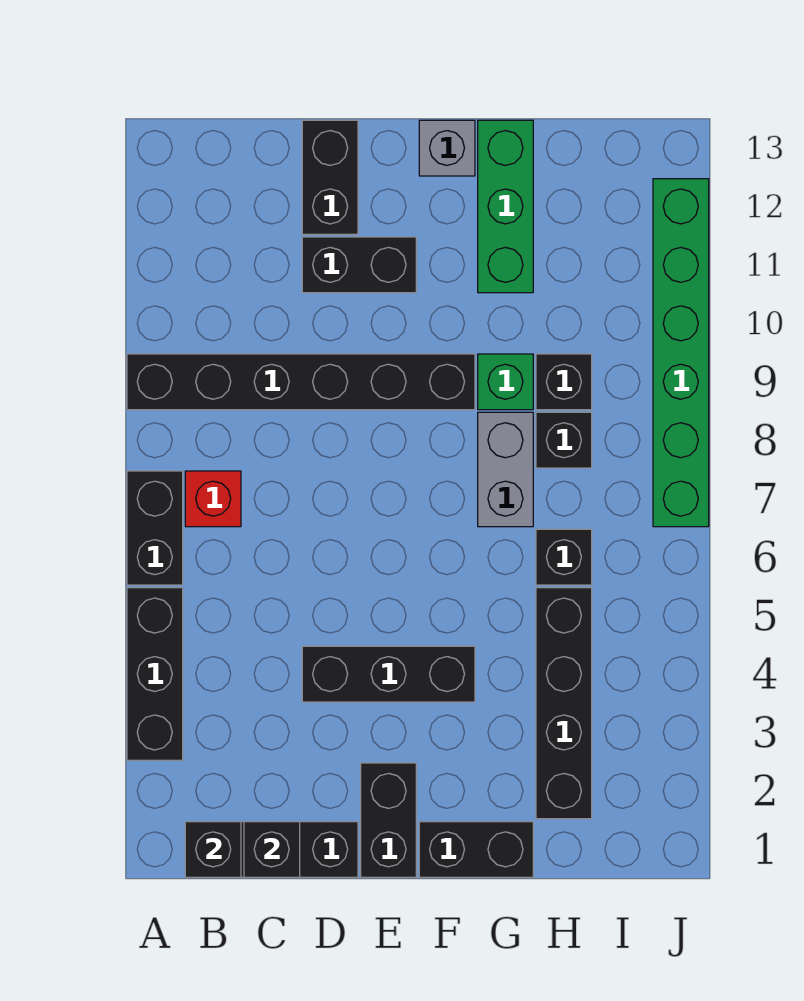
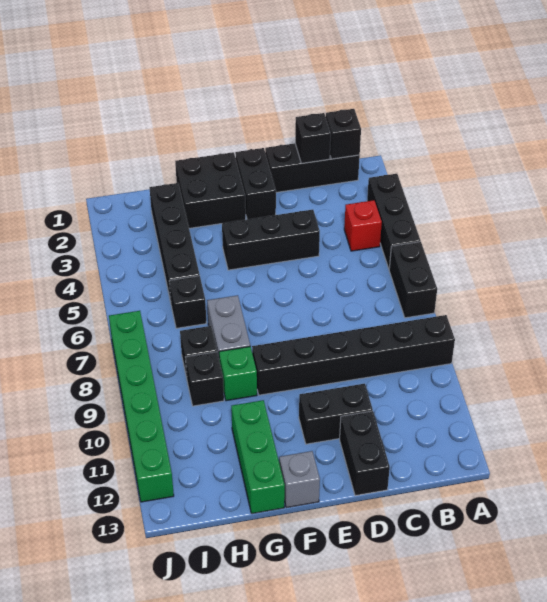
red brick B7 level 1 -> red brick B4 level 1
black brick F1:G1 level 1 -> black brick F1:G2 level 1

